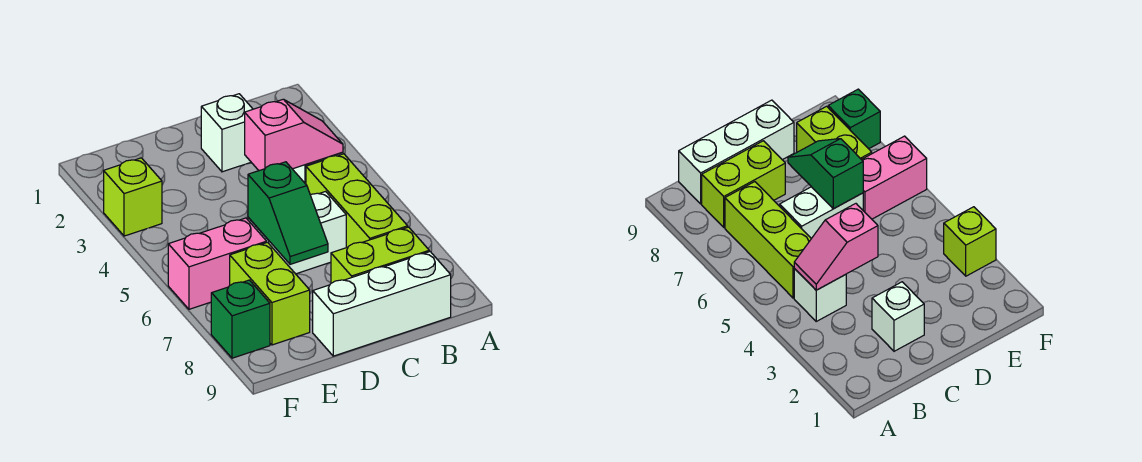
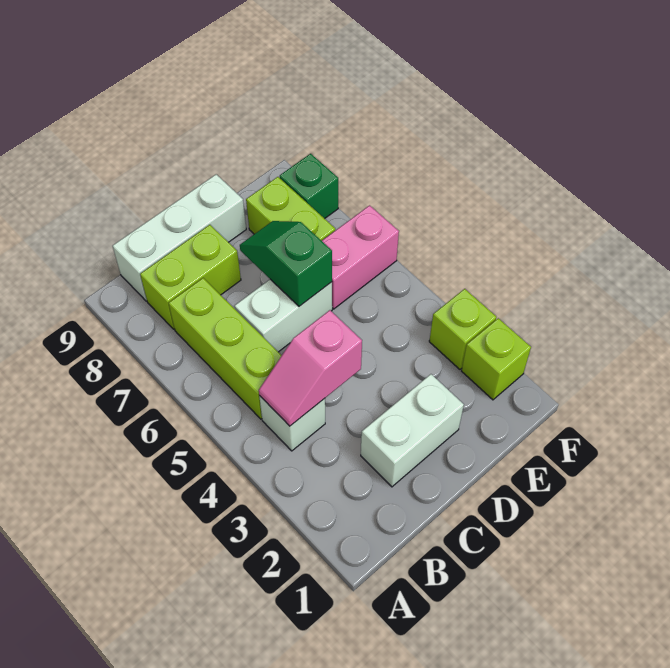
white brick C2 level 1 -> white brick C2:D2 level 1
none -> lime brick F2 level 1

